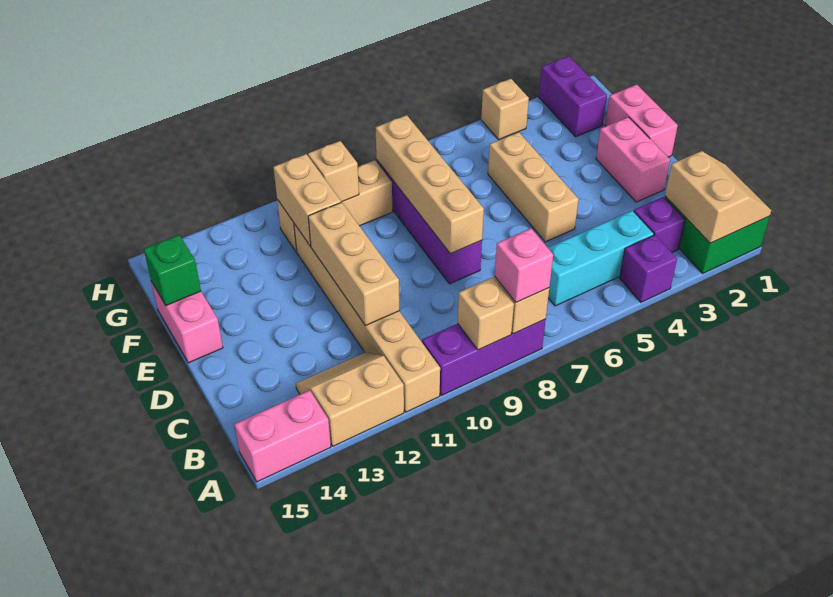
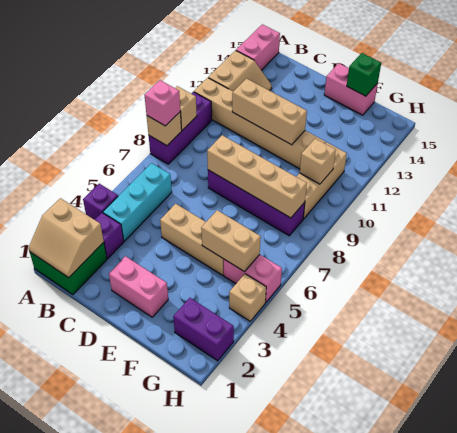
pink brick E1:F1 level 1 -> pink brick G5:H5 level 1
tan brick F11:G11 level 2 -> tan brick F5:G5 level 2

